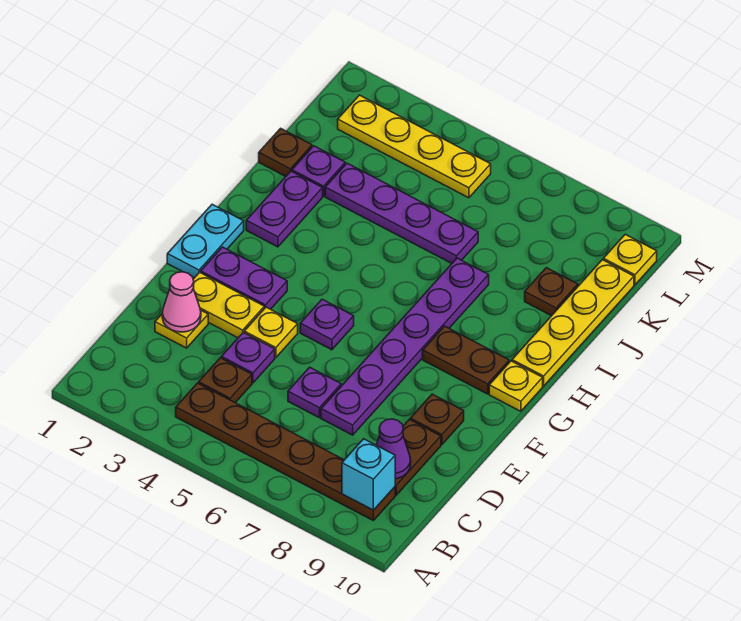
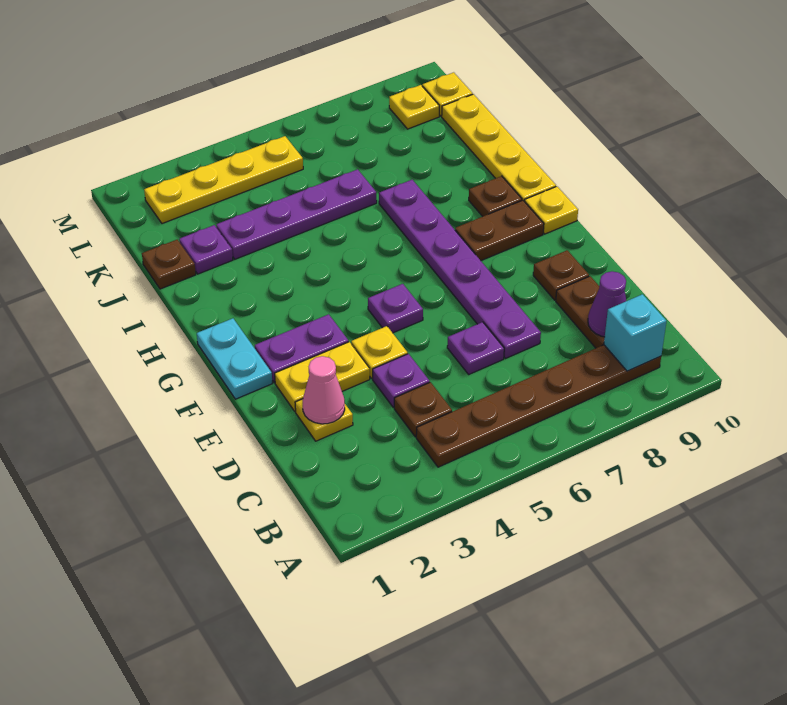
purple plate H2:I2 level 1 -> none
brown plate J9 level 1 -> brown plate H9 level 1
none -> yellow plate L9 level 1

